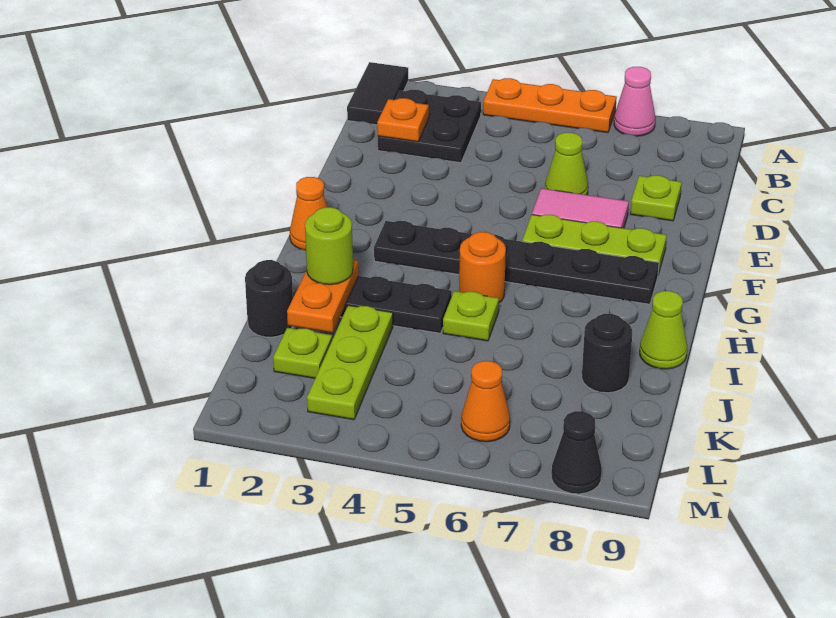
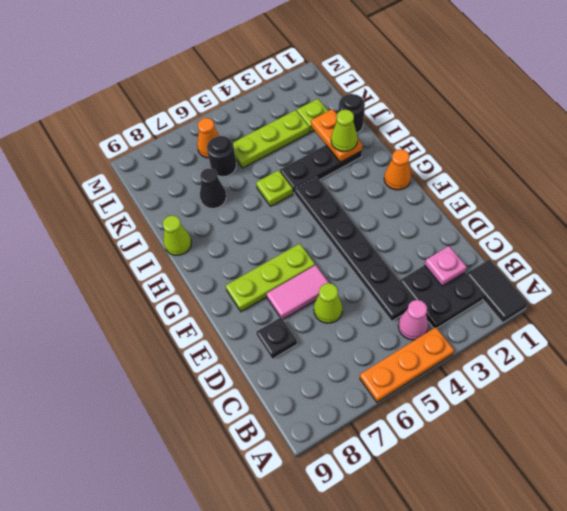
pink cone A7 level 1 -> pink cone B4 level 1
orange plate C2 level 2 -> pink plate C2 level 2
lime plate D8 level 1 -> black plate D8 level 1
black plate G3:G8 level 1 -> black plate C4:H4 level 1
orange round brick H5 level 1 -> none
lime round brick I2 level 3 -> lime cone I2 level 3
lime plate J3:L3 level 1 -> lime plate K3:K5 level 1
black round brick J8 level 1 -> black round brick K6 level 1
black cone M8 level 1 -> black cone J7 level 1

